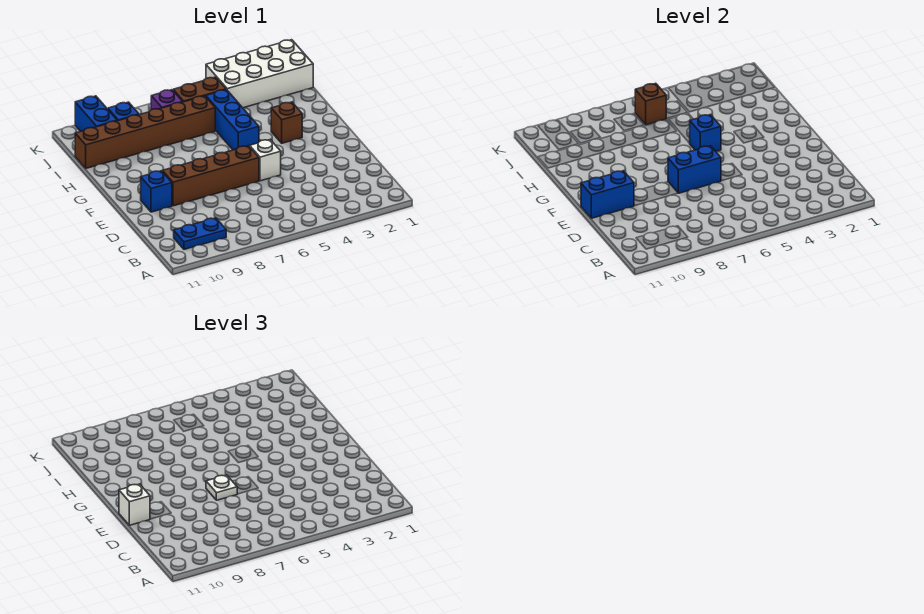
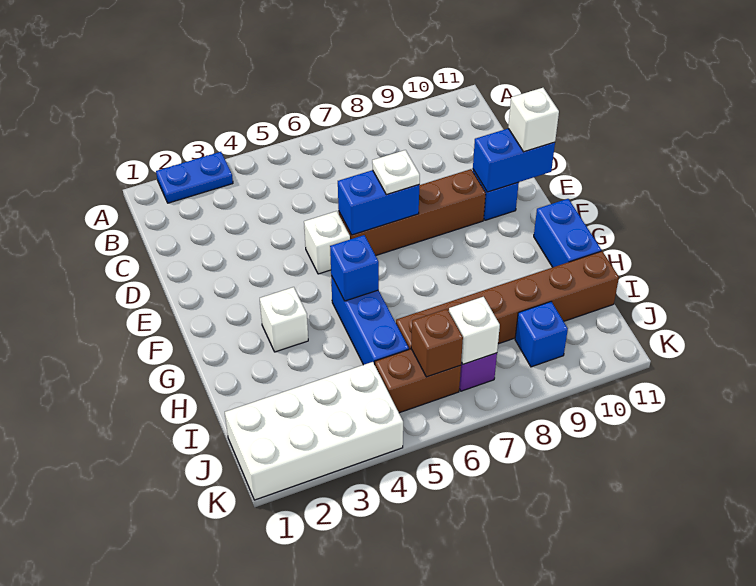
blue plate B9:B10 level 1 -> blue plate A2:A3 level 1
brown brick G3 level 1 -> white brick G3 level 1
none -> white brick J7 level 2
blue brick J10:K10 level 1 -> blue brick G11:H11 level 1

